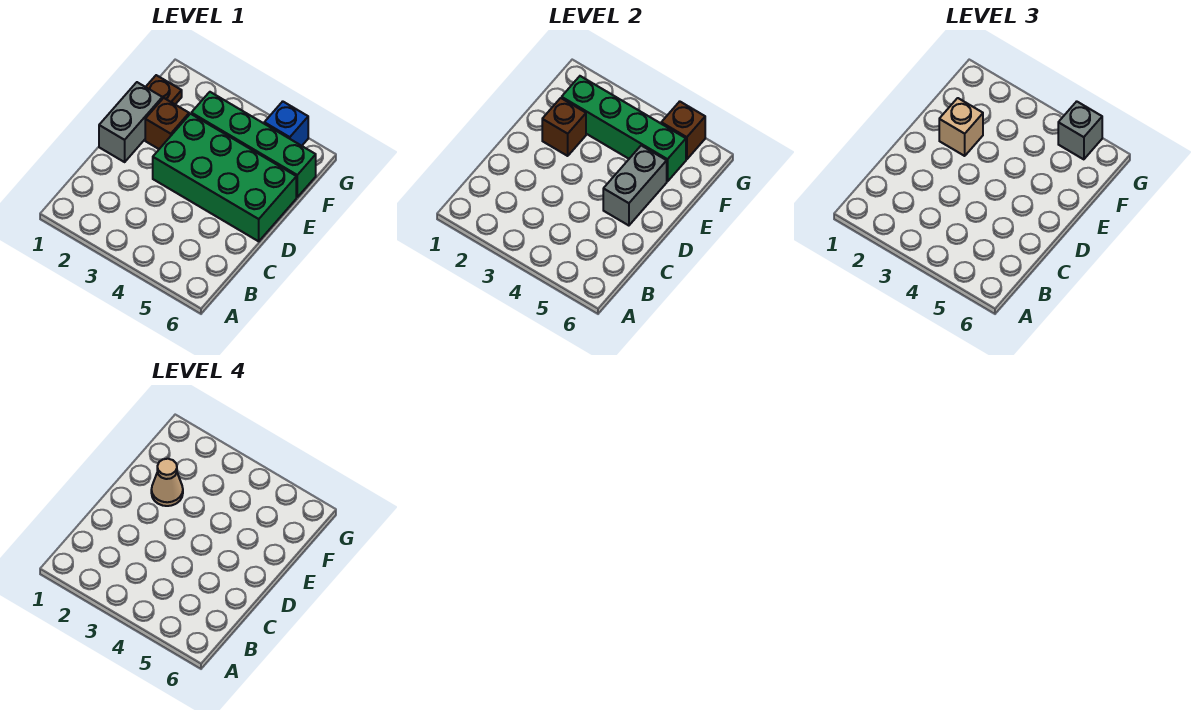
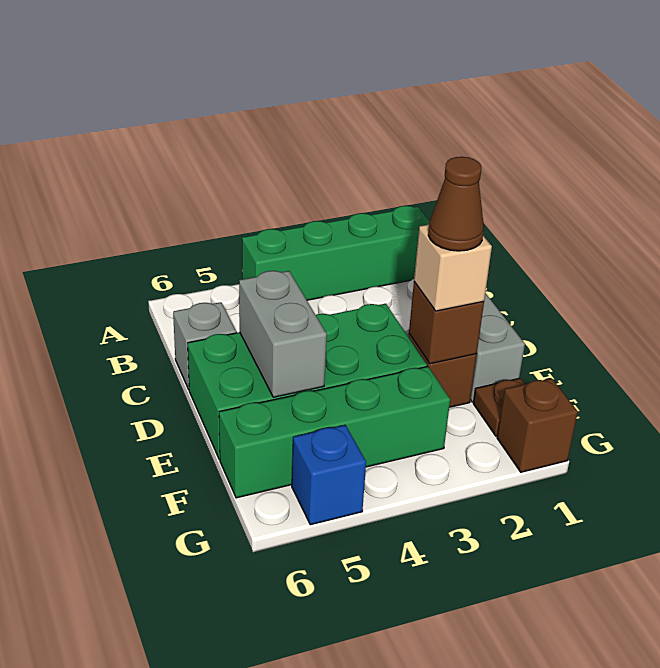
tan cone E2 level 4 -> brown cone E2 level 4
green brick F2:F5 level 2 -> green brick A1:A4 level 1
brown brick G5 level 2 -> brown brick G1 level 1
grey brick G5 level 3 -> grey brick C6 level 1

